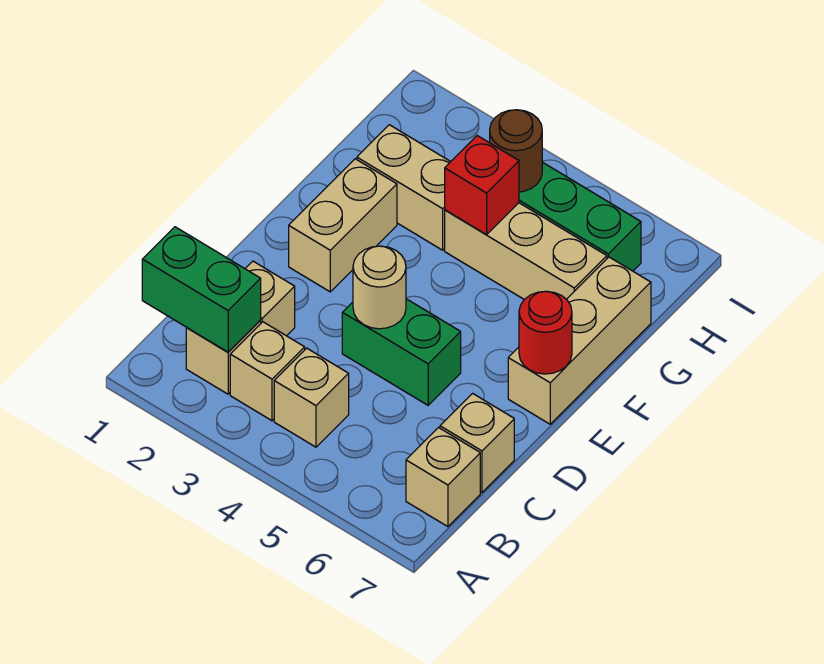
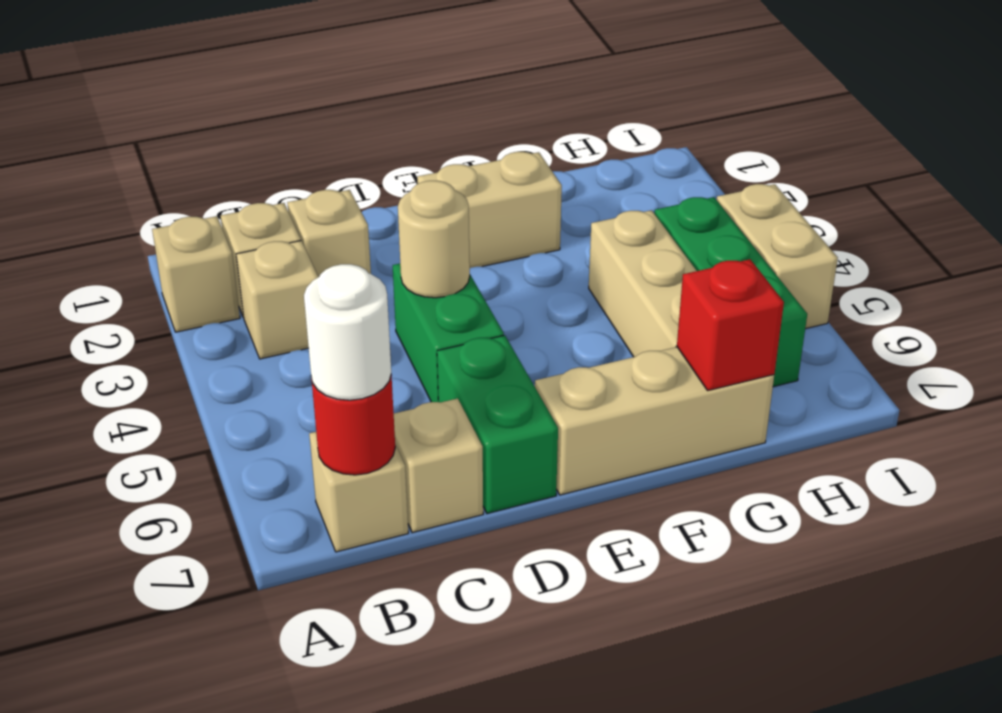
green brick B1:B2 level 2 -> green brick D6:D7 level 1
tan brick B4 level 1 -> tan brick A2 level 1
none -> white round brick B7 level 3
red round brick E7 level 2 -> red round brick B7 level 2
tan brick G2:G3 level 1 -> tan brick I4:I5 level 1
red brick G4 level 2 -> red brick G7 level 2
brown round brick H4 level 2 -> none

